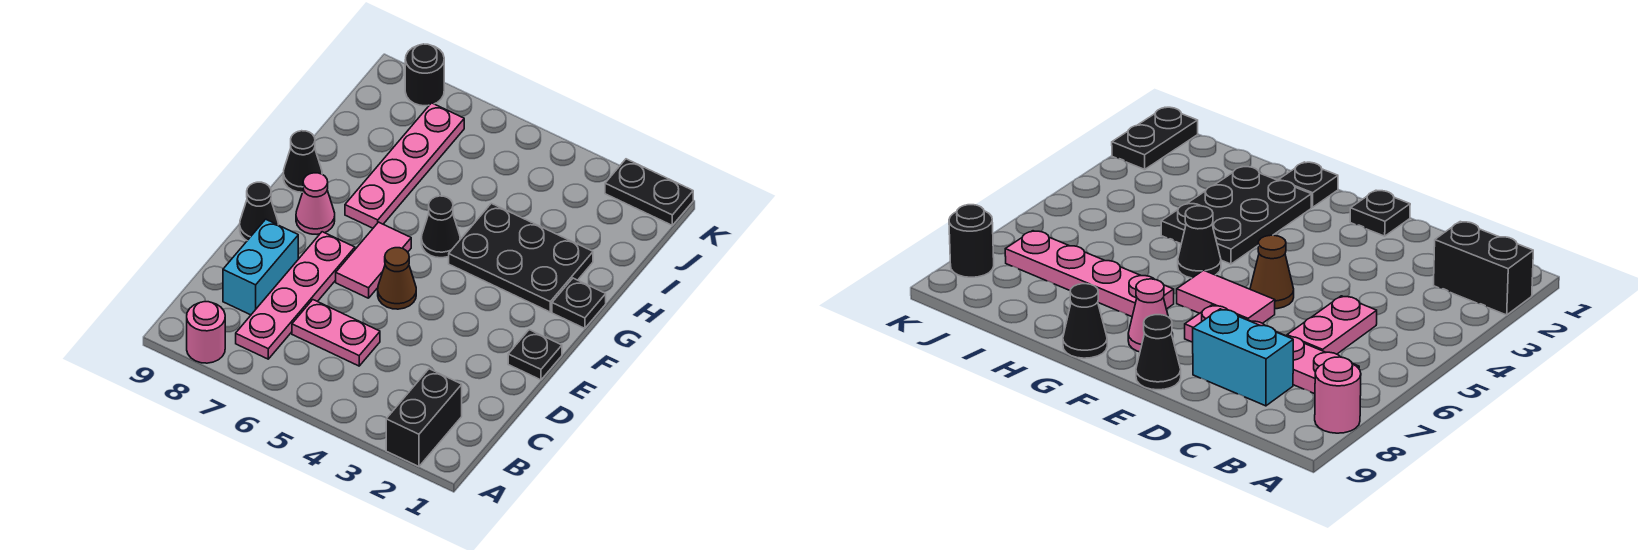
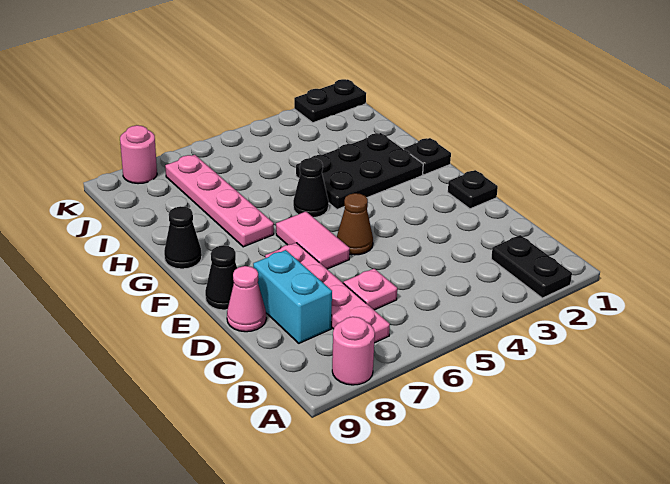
black brick A2:B2 level 1 -> black plate A2:B2 level 1
pink plate C5:C6 level 1 -> pink plate C6 level 1
pink cone F8 level 1 -> pink cone D9 level 1
black round brick K8 level 1 -> pink round brick K8 level 1

